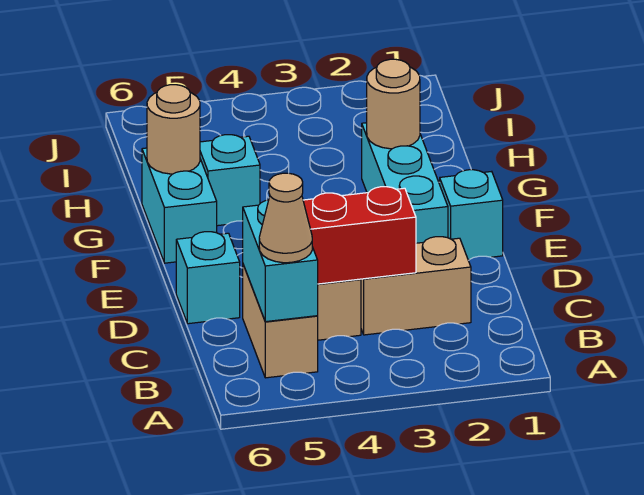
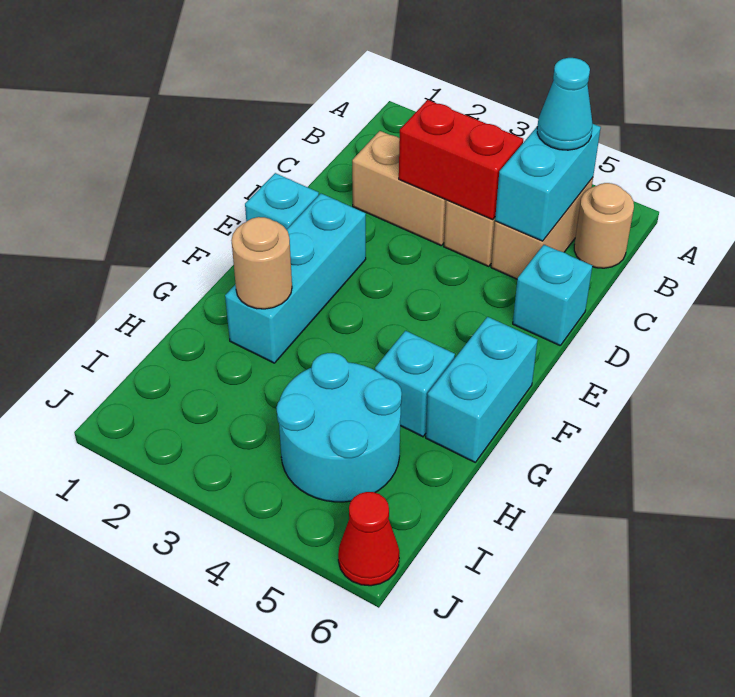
tan cone B5 level 3 -> cyan cone B5 level 3
tan round brick G6 level 2 -> tan round brick B6 level 1
none -> cyan round brick H4:I5 level 1
none -> red cone J6 level 1

